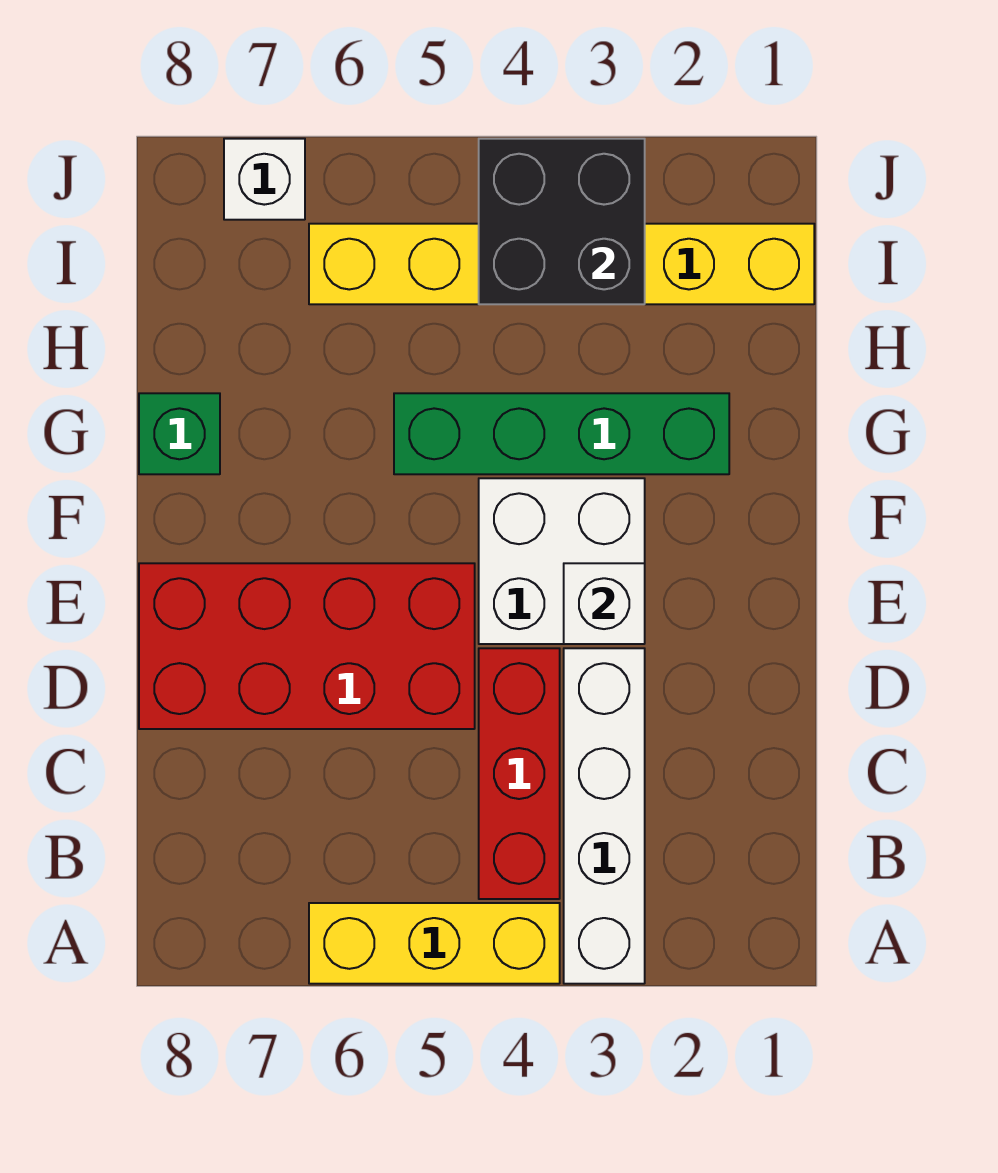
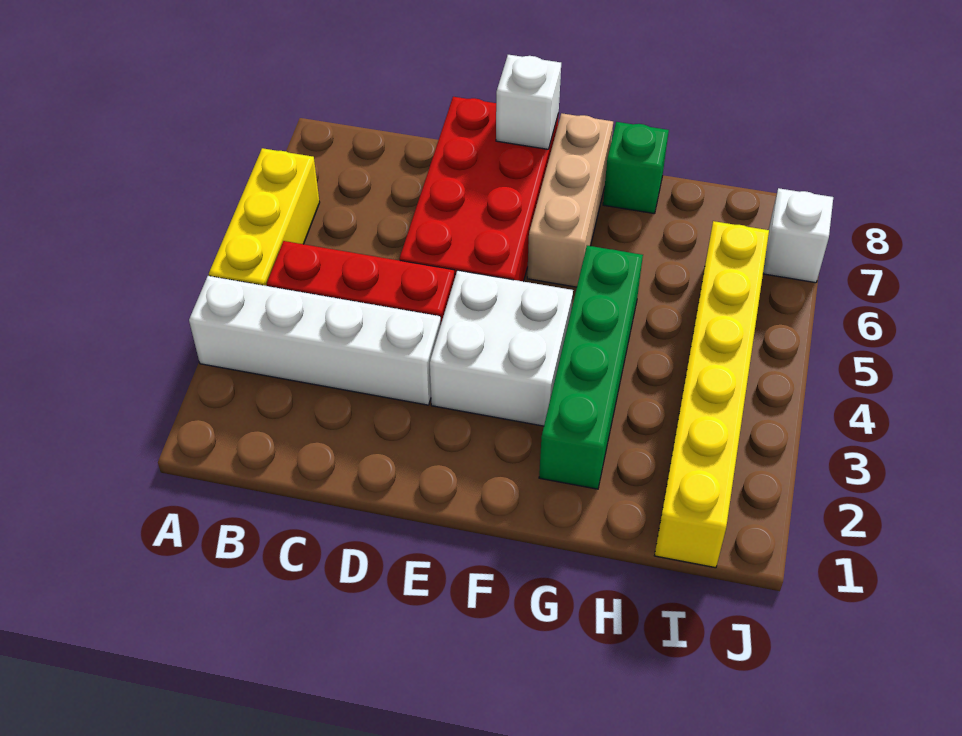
white brick E3 level 2 -> white brick E8 level 2
none -> tan brick F6:F8 level 1
black brick I3:J4 level 2 -> none

